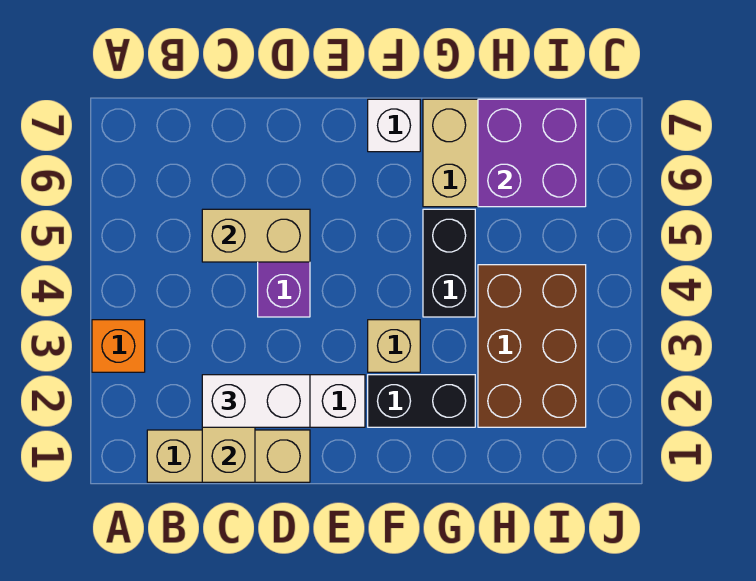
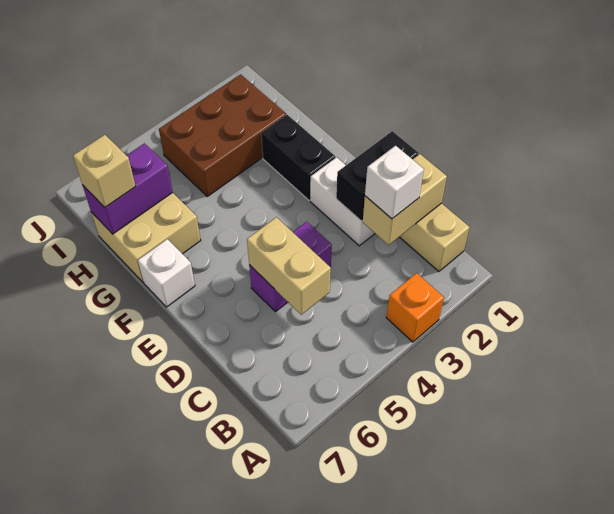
white brick C2:D2 level 3 -> white brick C2 level 3
tan brick F3 level 1 -> tan brick H7 level 3
black brick G4:G5 level 1 -> black brick D1:D2 level 2
purple brick H6:I7 level 2 -> purple brick H6:H7 level 2

